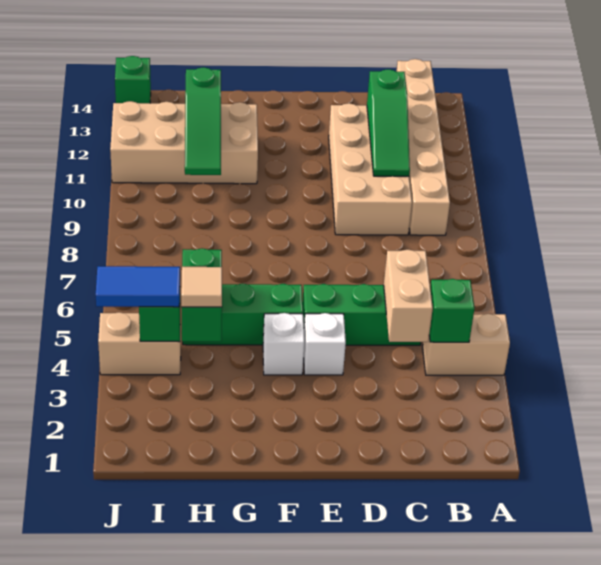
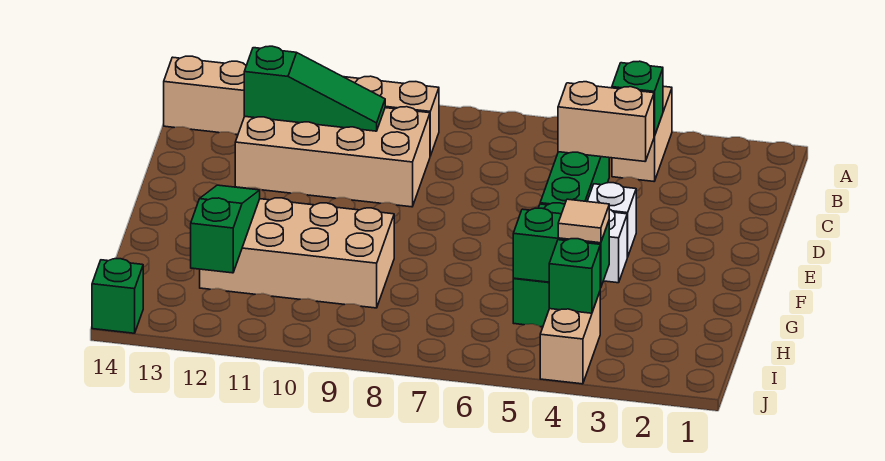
tan brick G11:J12 level 1 -> tan brick G9:H12 level 1
green slope H10:H12 level 2 top 12 -> green slope G12:I12 level 2 top I
blue tile I4:J4 level 3 -> none

